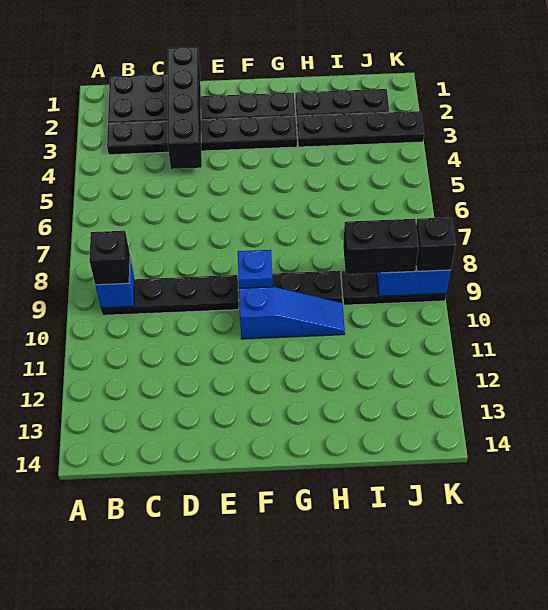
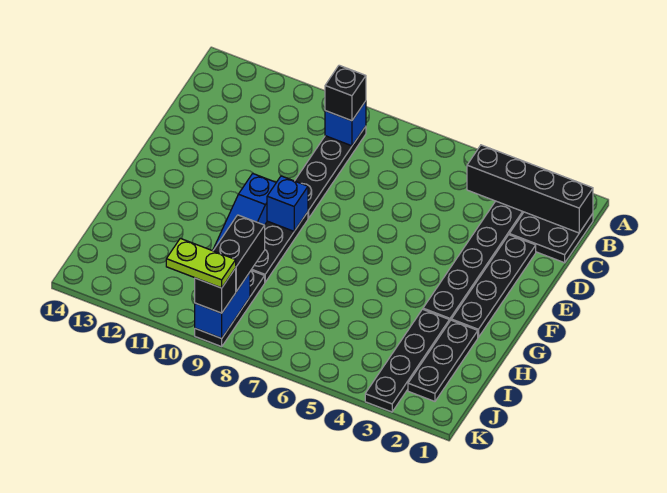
black brick D1:D4 level 2 -> black brick B1:B4 level 2
none -> lime plate K9:K10 level 4

